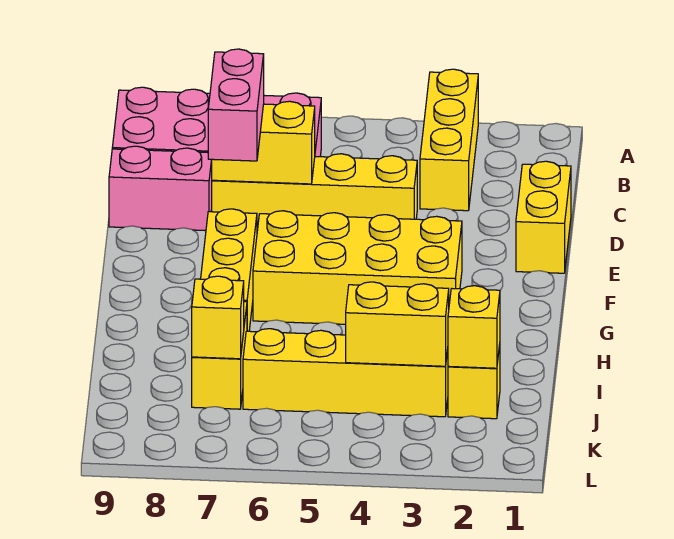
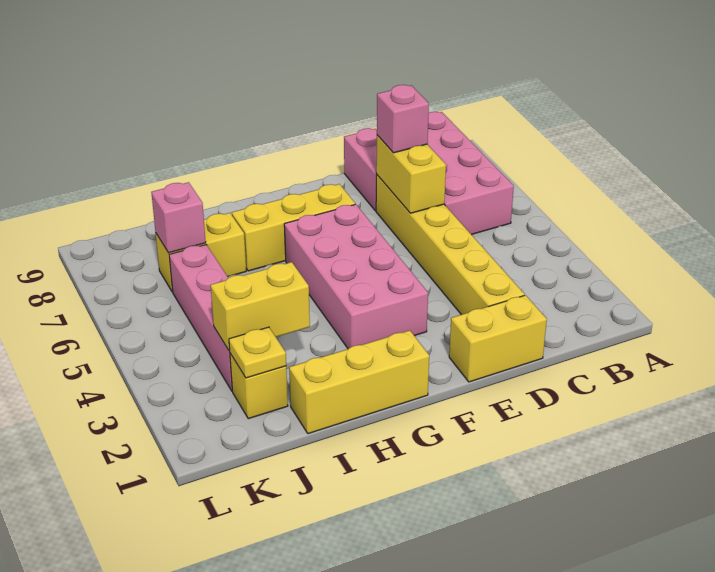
yellow brick A3:C3 level 1 -> yellow brick G1:I1 level 1
yellow brick D4:D7 level 1 -> yellow brick D2:D7 level 1
pink brick D7:E7 level 3 -> pink brick D7 level 3
yellow brick F3:G6 level 1 -> pink brick F3:G6 level 1
yellow brick J2 level 2 -> yellow plate J2 level 2
yellow brick J3:J6 level 1 -> pink brick J3:J6 level 1
yellow brick J3:J4 level 2 -> yellow brick I3:J3 level 2
yellow brick J7 level 2 -> pink brick J7 level 2

